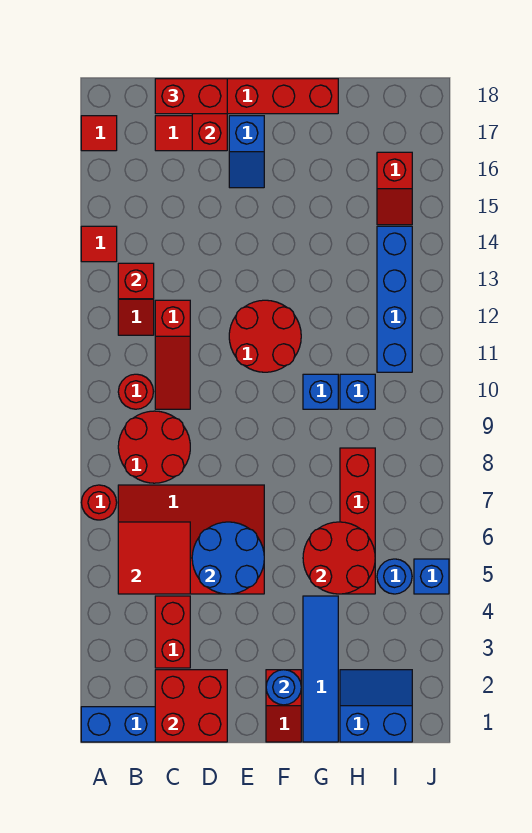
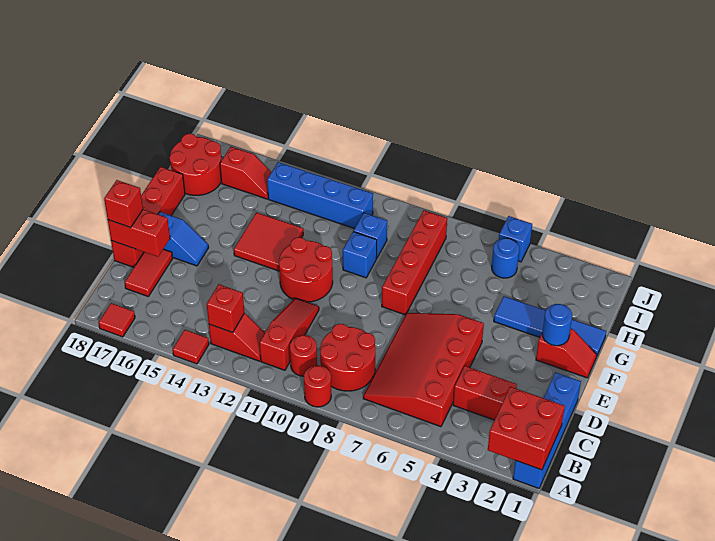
red round brick A7 level 1 -> red round brick A9 level 1
red tile B5:C6 level 2 -> red tile F13:G14 level 1
red brick C1:D2 level 2 -> red brick A1:B2 level 2
red slope C10:C12 level 1 top 12 -> red slope B11:D11 level 1 top B
red brick C18:D18 level 3 -> red brick D18 level 3
blue round brick D5:E6 level 2 -> none
red round brick G5:H6 level 2 -> red round brick H17:I18 level 1
blue slope H1:I2 level 1 top 1 -> none
red brick H5:H8 level 1 -> red brick F8:I8 level 1

